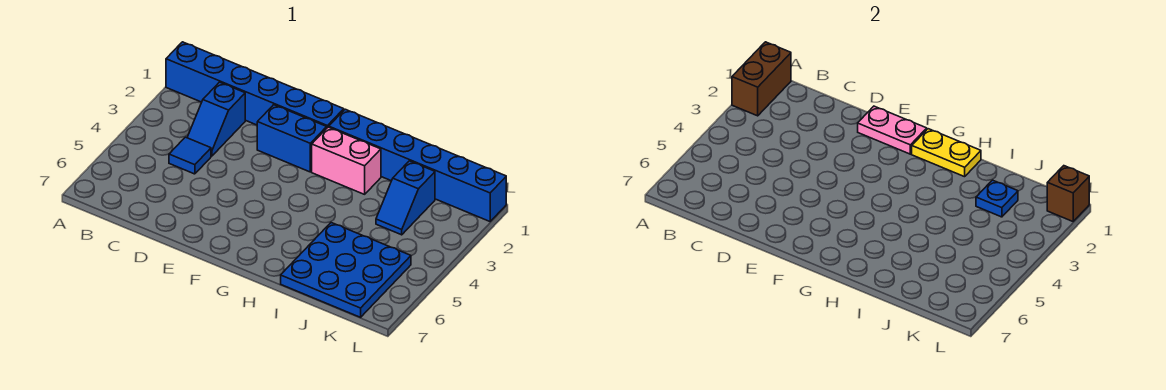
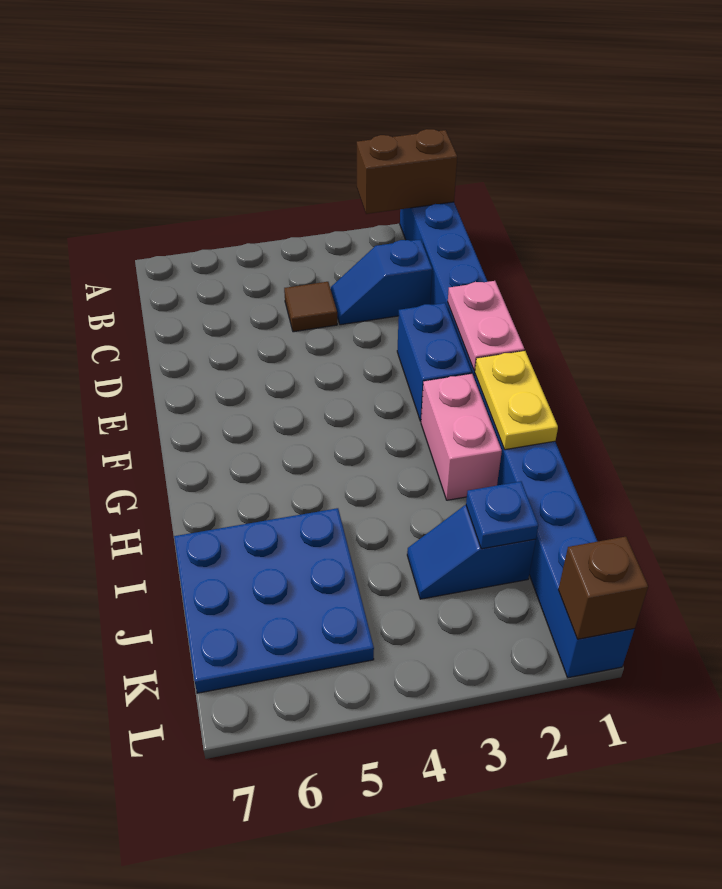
blue tile C4 level 1 -> brown tile C4 level 1

